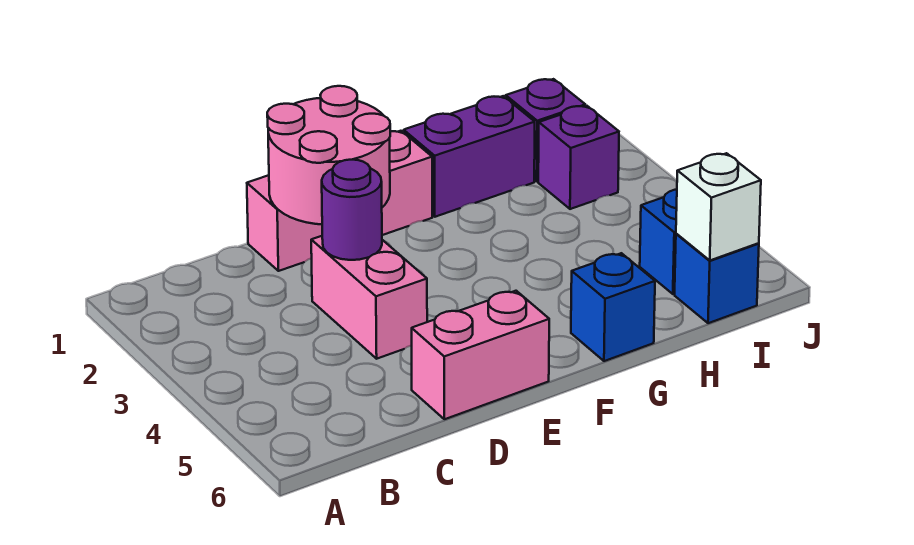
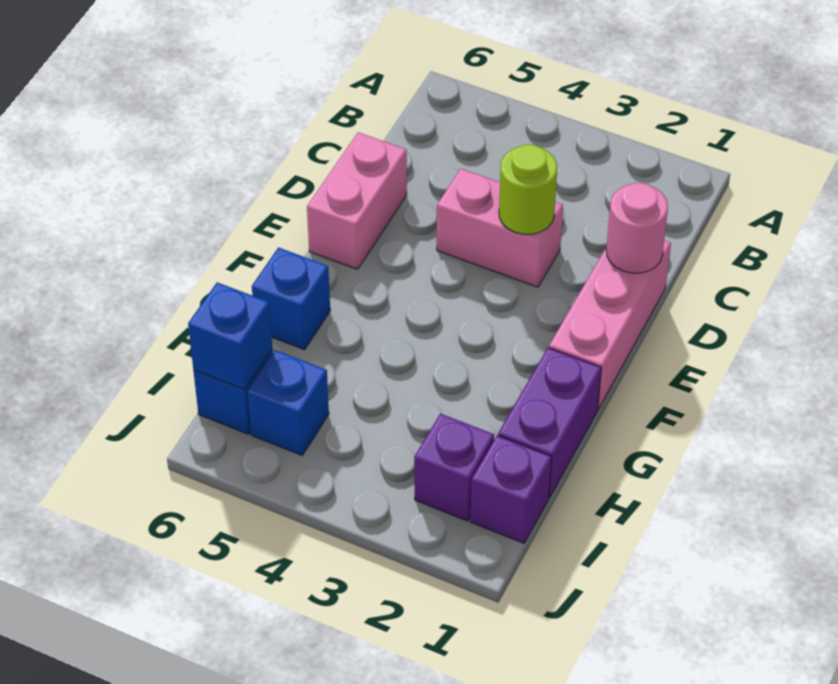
pink round brick D1:E2 level 2 -> pink round brick D1 level 2
purple round brick D3 level 2 -> lime round brick D3 level 2
white brick I6 level 2 -> blue brick I6 level 2

